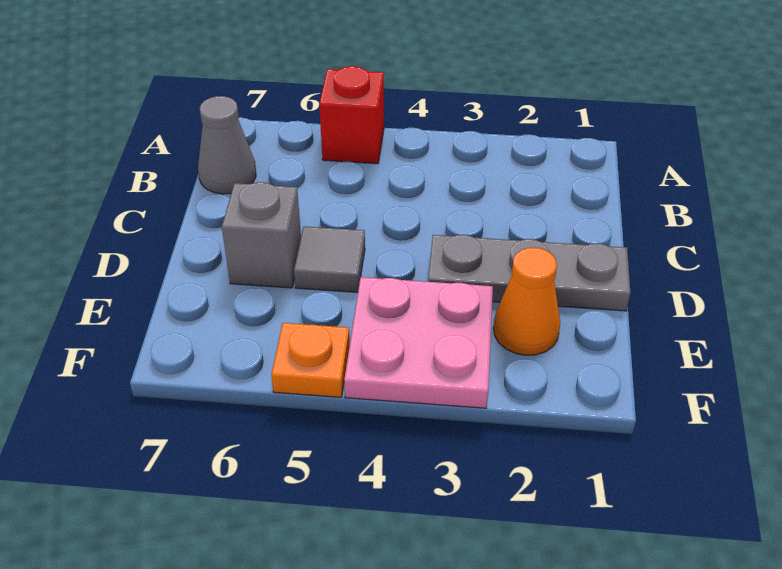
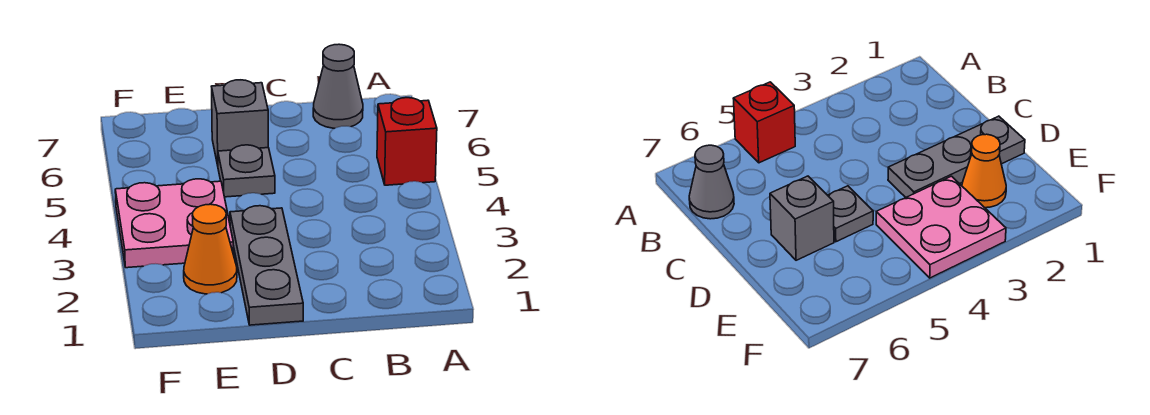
grey tile D5 level 1 -> grey plate D5 level 1
orange plate F5 level 1 -> none

